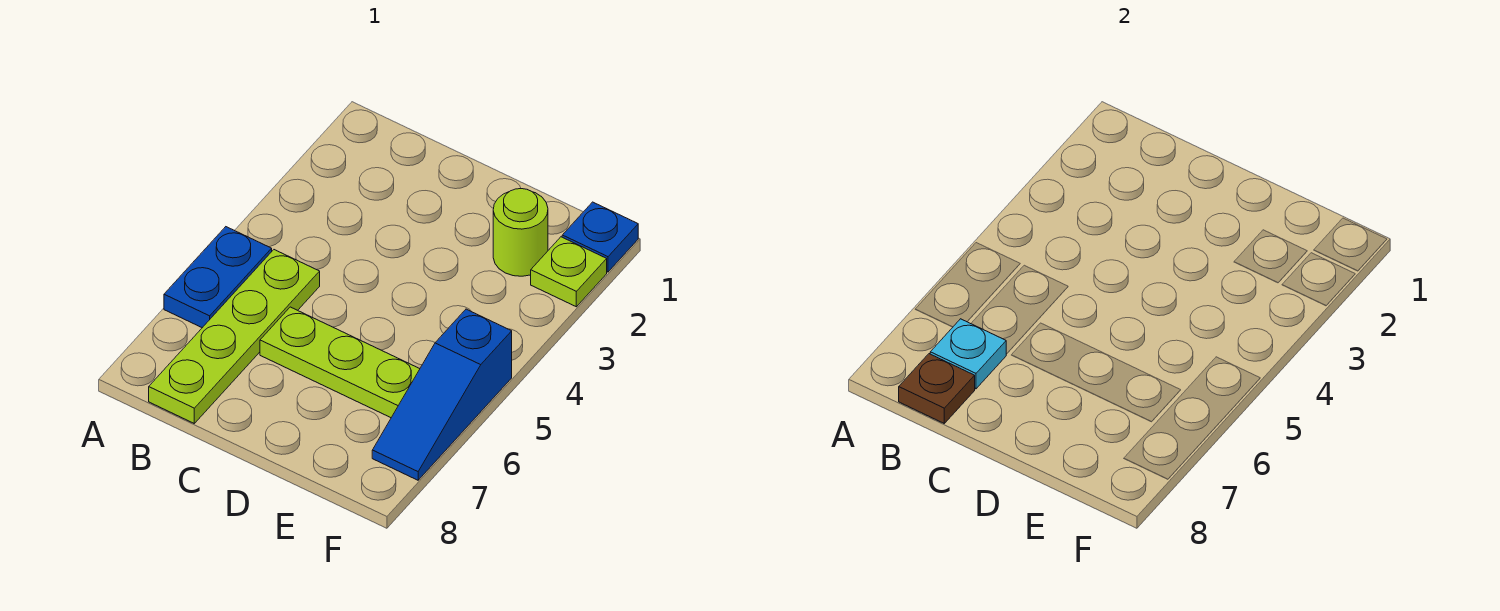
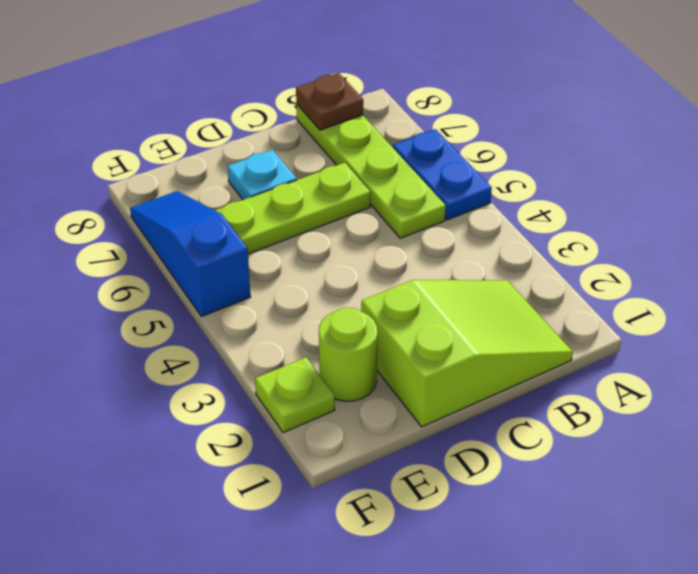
none -> lime slope B1:D2 level 1 top D
cyan plate B7 level 2 -> cyan plate D7 level 1
blue plate F1 level 1 -> none

